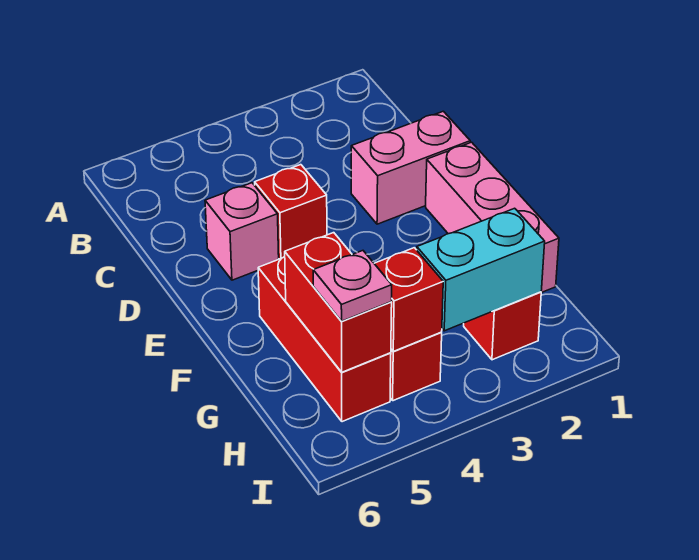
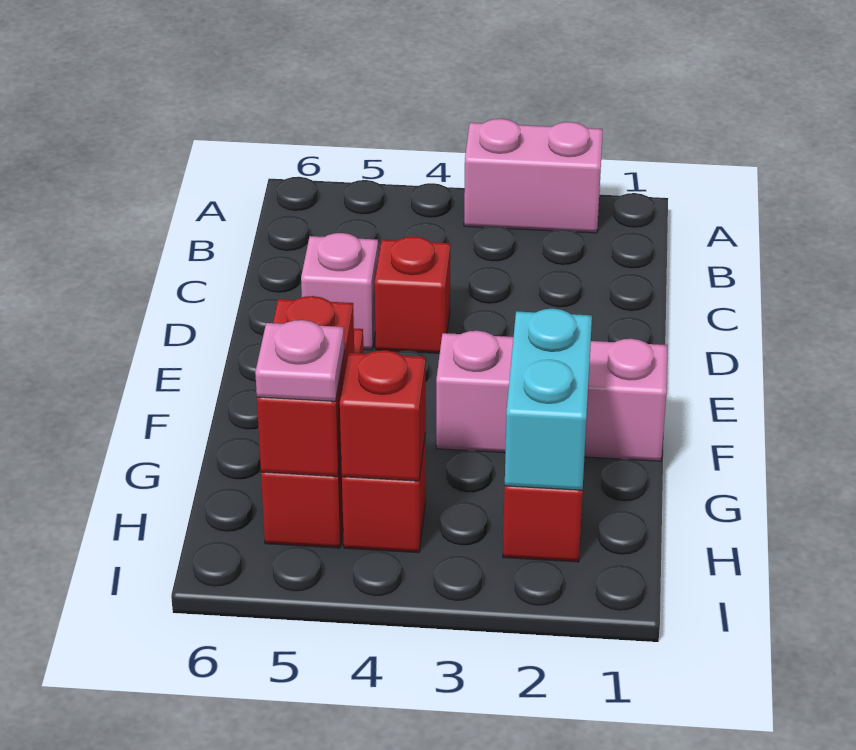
pink brick D1:D2 level 1 -> pink brick A2:A3 level 1
pink brick E1:G1 level 1 -> pink brick F1:F3 level 1
cyan brick H2:H3 level 2 -> cyan brick G2:H2 level 2

